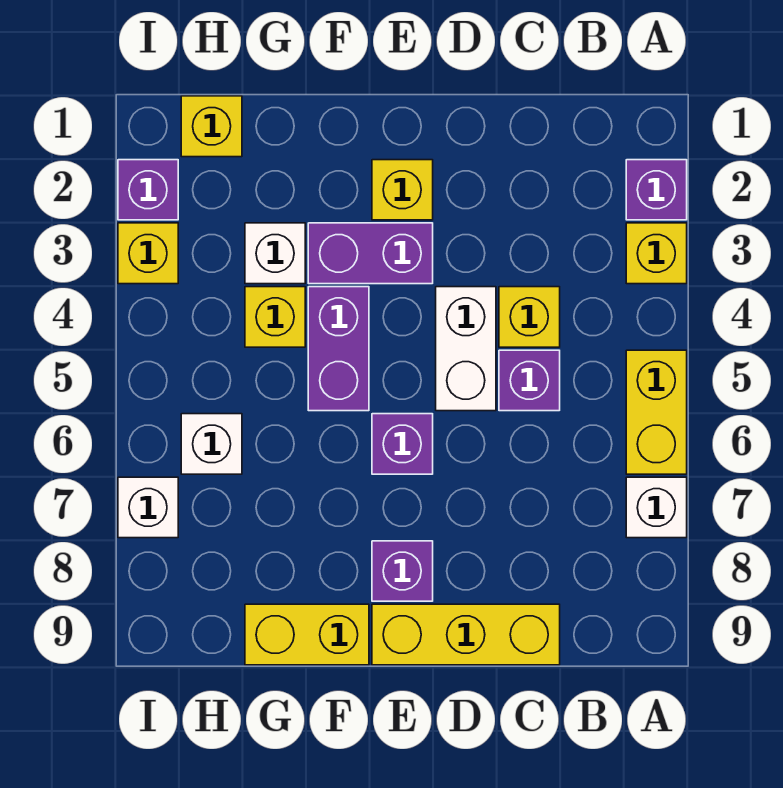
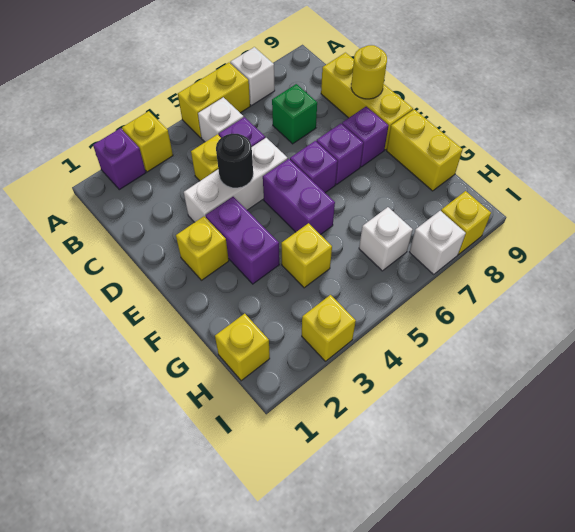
none -> green brick C7 level 1
white brick D4:D5 level 1 -> white brick D3:D5 level 1
none -> black round brick D4 level 2
none -> yellow round brick D9 level 2
purple brick F4:F5 level 1 -> purple brick E5:F5 level 1
white brick G3 level 1 -> white brick B5 level 1
purple brick I2 level 1 -> purple brick E7 level 1
none -> yellow brick I8 level 1

